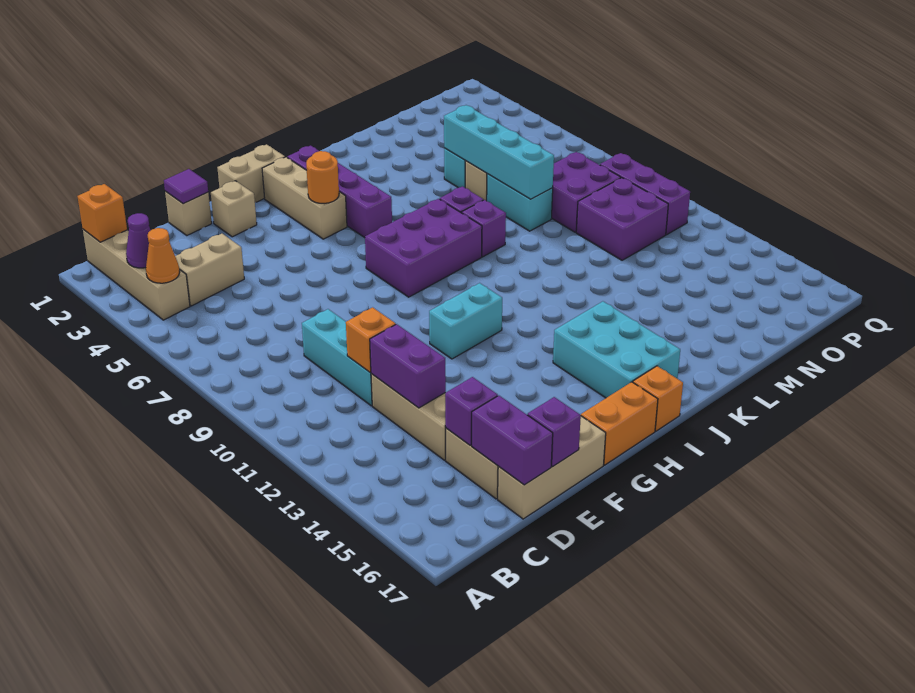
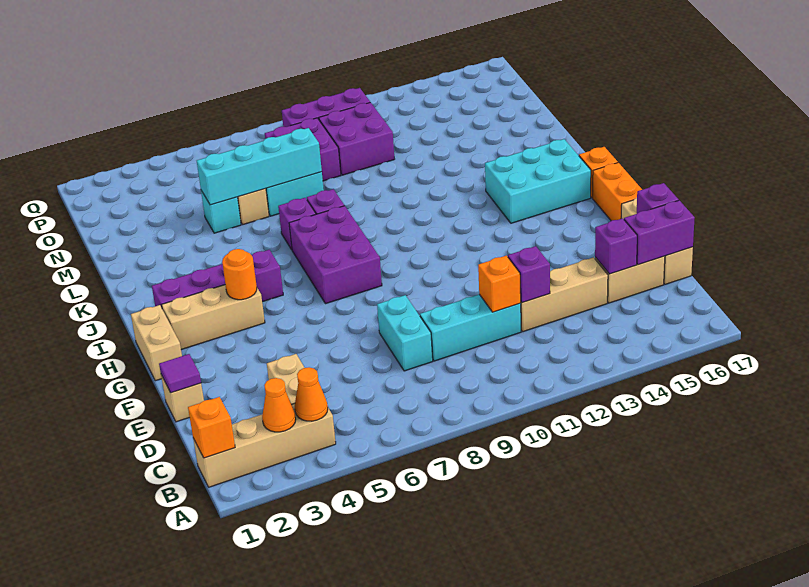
purple cone B3 level 2 -> orange cone B3 level 2
purple brick D12:D13 level 2 -> purple brick D12 level 2
tan brick F2 level 1 -> none
cyan brick G11:H11 level 1 -> cyan brick D8:E8 level 1

